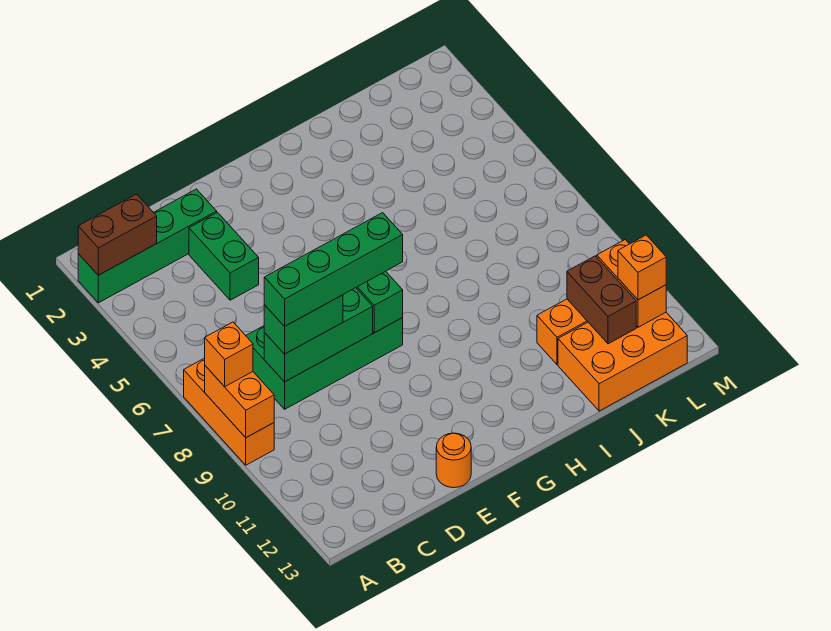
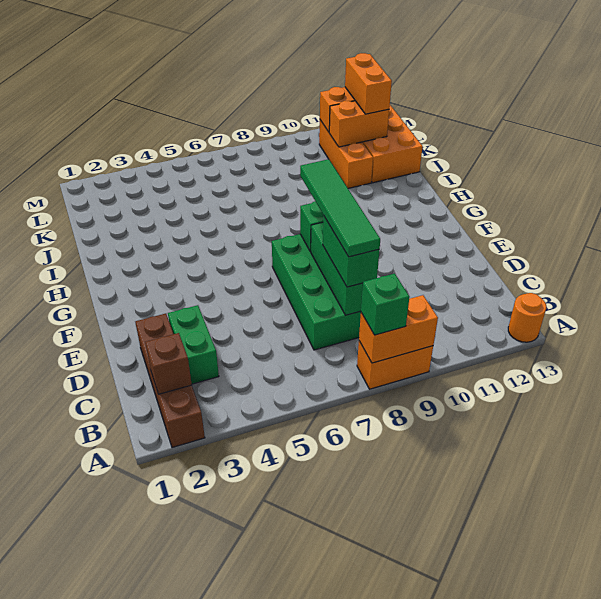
green brick A2:D2 level 1 -> brown brick A2:D2 level 1
brown brick A2:B2 level 2 -> brown brick B2 level 2
orange brick A7:A9 level 1 -> orange brick A8:A9 level 1
orange brick A8 level 3 -> green brick A8 level 3
green brick C8:F8 level 4 -> green tile C8:F8 level 4
green brick D3:D4 level 1 -> green brick C3:D3 level 1
orange round brick E13 level 1 -> orange round brick A13 level 1
brown brick K11:K12 level 2 -> orange brick K11:K12 level 2
orange brick L12 level 3 -> orange brick K12:L12 level 3

